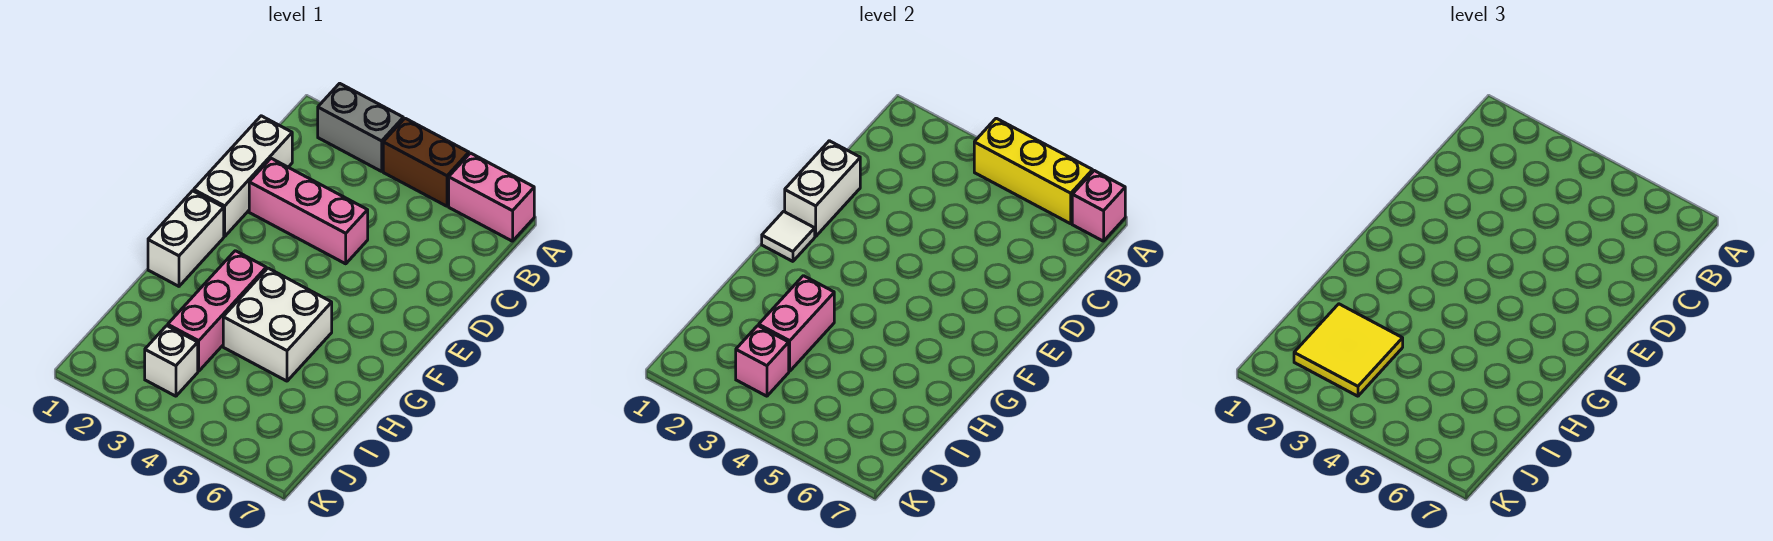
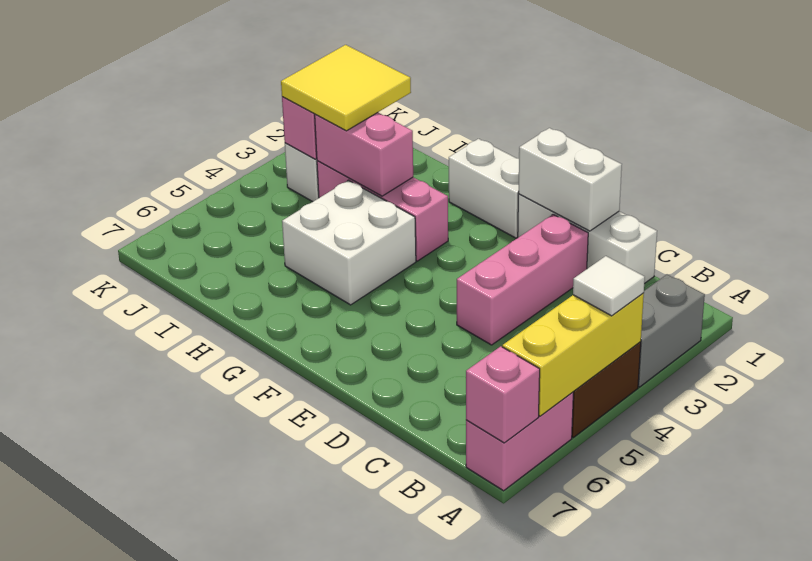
white tile F1 level 2 -> white tile A4 level 3

